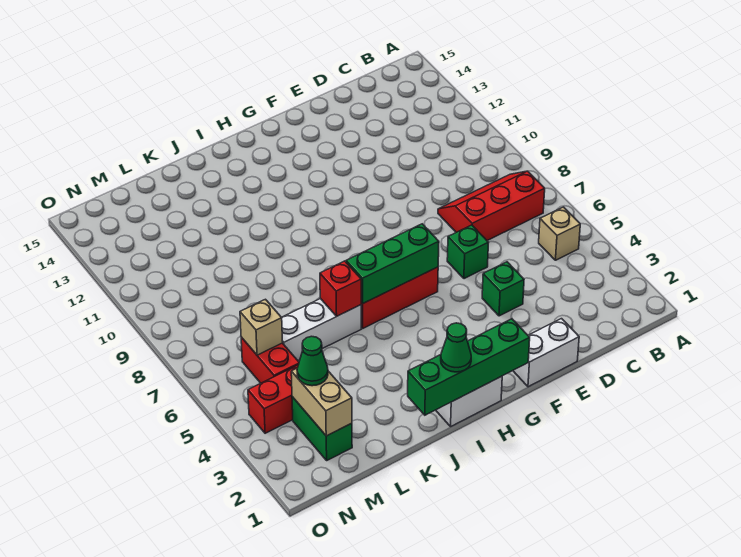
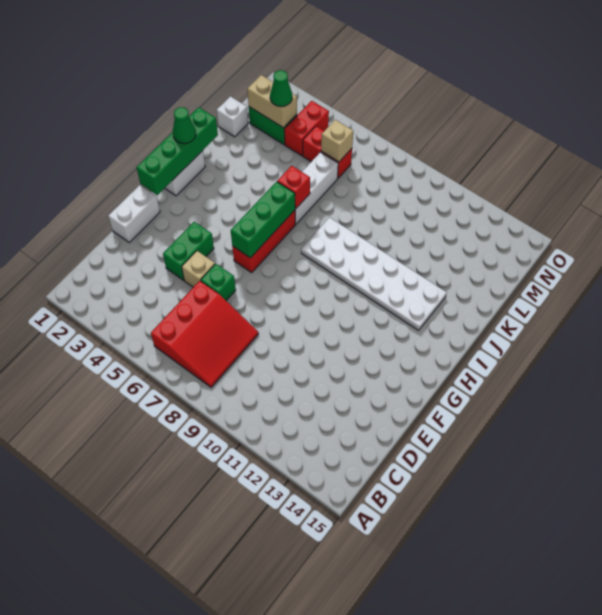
tan brick B5 level 1 -> tan brick E5 level 1
red slope B7:D8 level 1 top 7 -> red slope B6:D8 level 1 top 6
green brick E4 level 1 -> green brick E4:F4 level 1
none -> white plate I8:J13 level 1
none -> white brick L1 level 1

